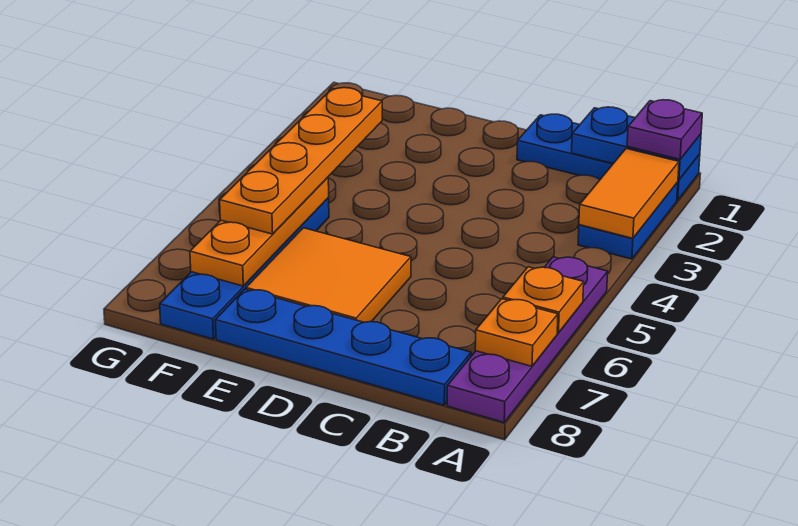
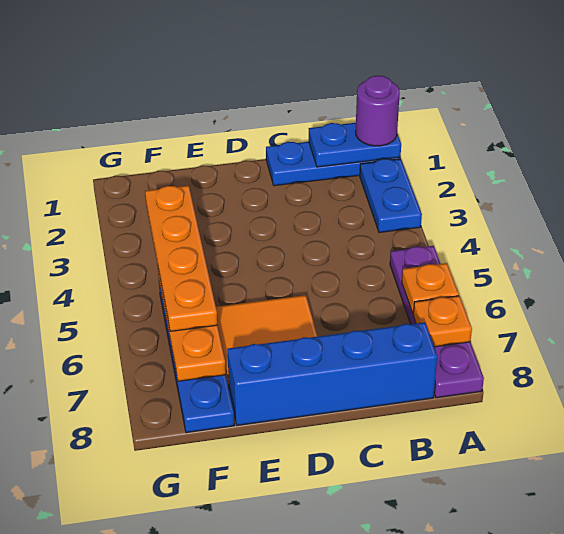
purple plate A1 level 3 -> purple round brick A1 level 3
orange tile A2:A3 level 2 -> none
blue plate B8:E8 level 1 -> blue brick B8:E8 level 1

